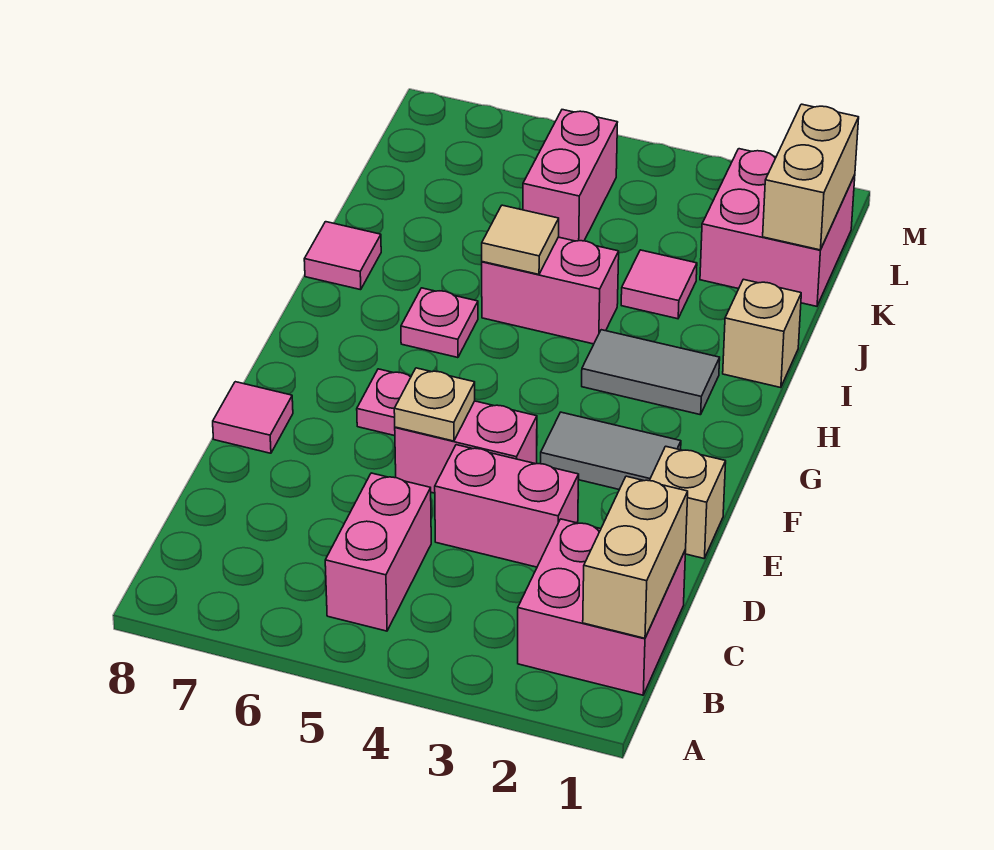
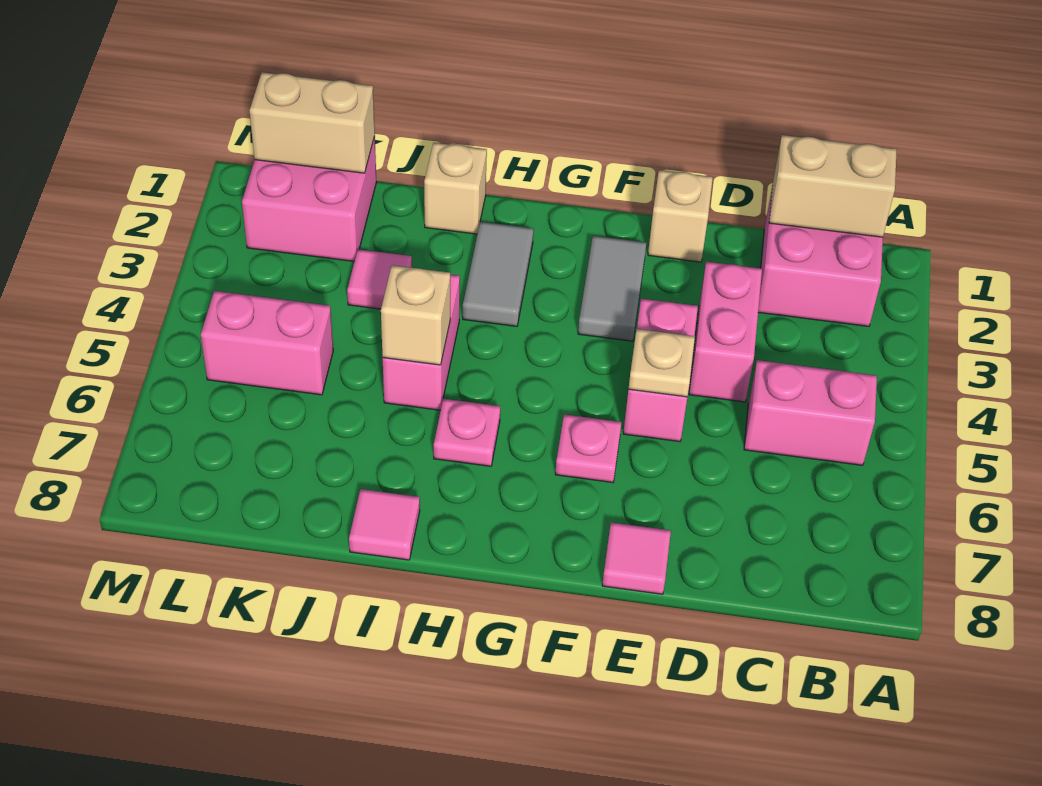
tan tile I5 level 2 -> tan brick I5 level 2

